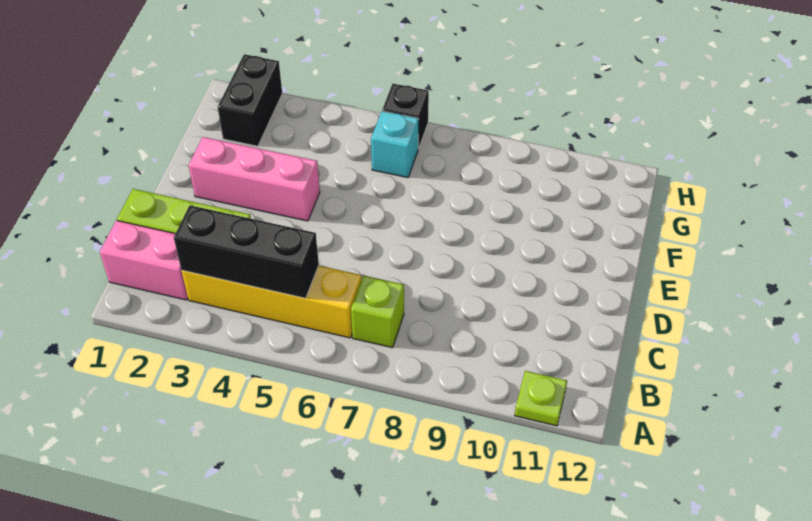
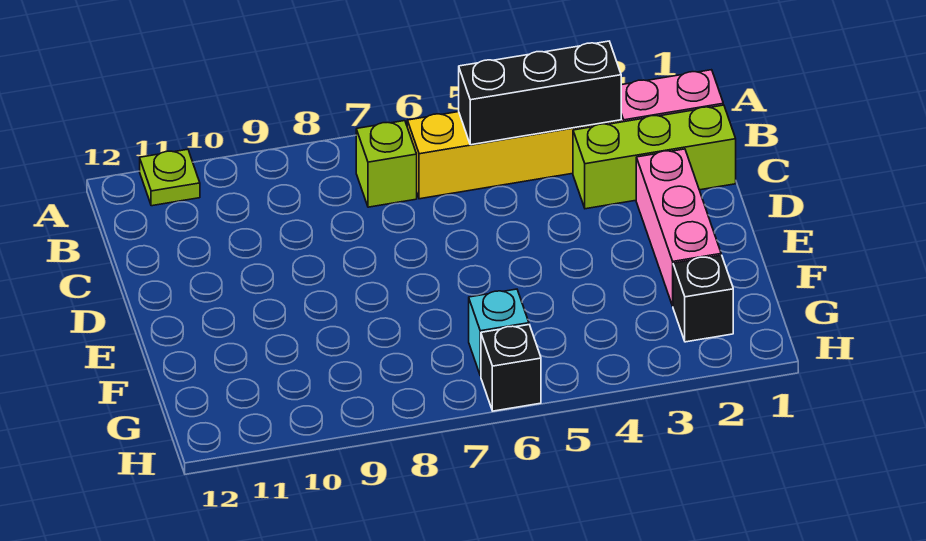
pink brick E2:E4 level 1 -> pink brick D2:F2 level 1
black brick G2:H2 level 1 -> black brick G2 level 1

